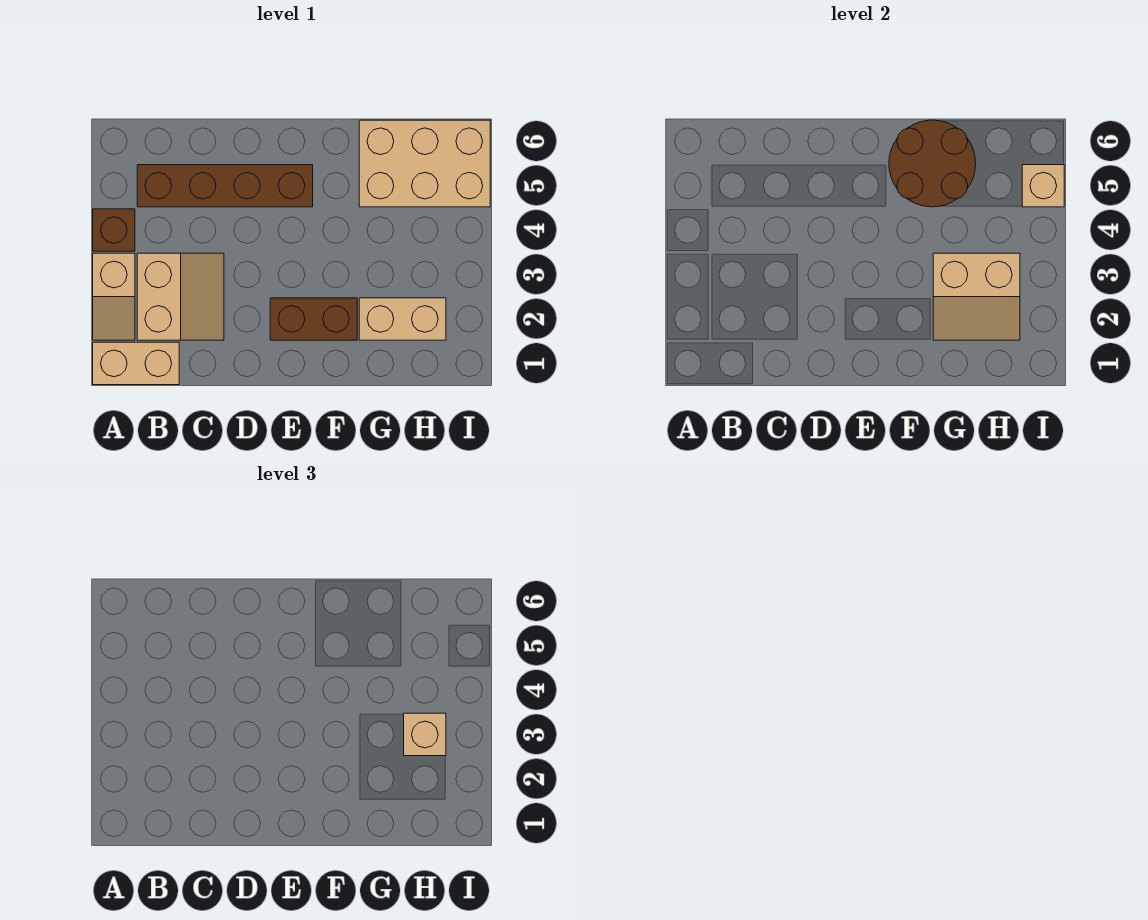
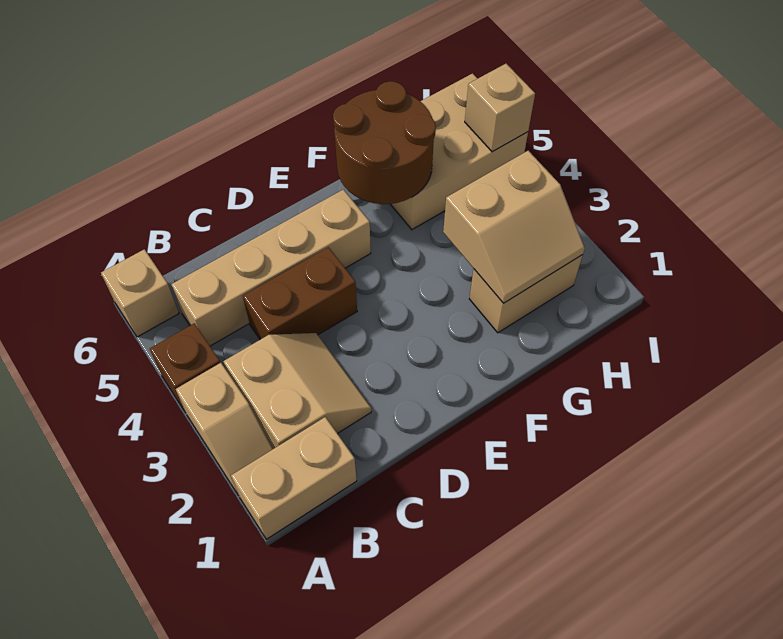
brown brick B5:E5 level 1 -> tan brick B5:E5 level 1
brown brick E2:F2 level 1 -> brown brick C4:D4 level 1
tan brick H3 level 3 -> tan brick A6 level 1

